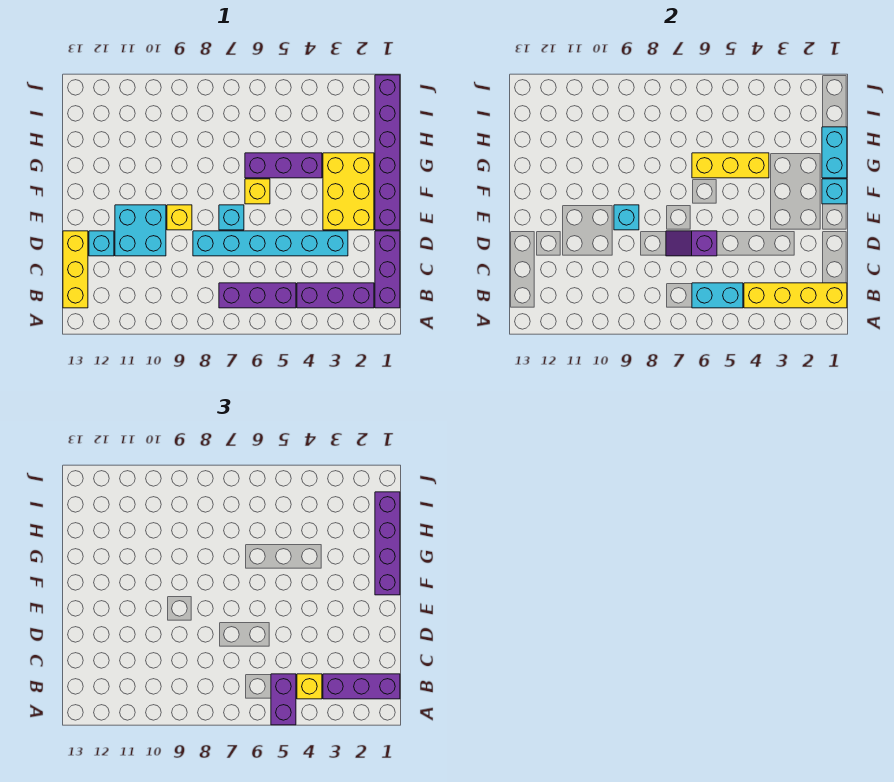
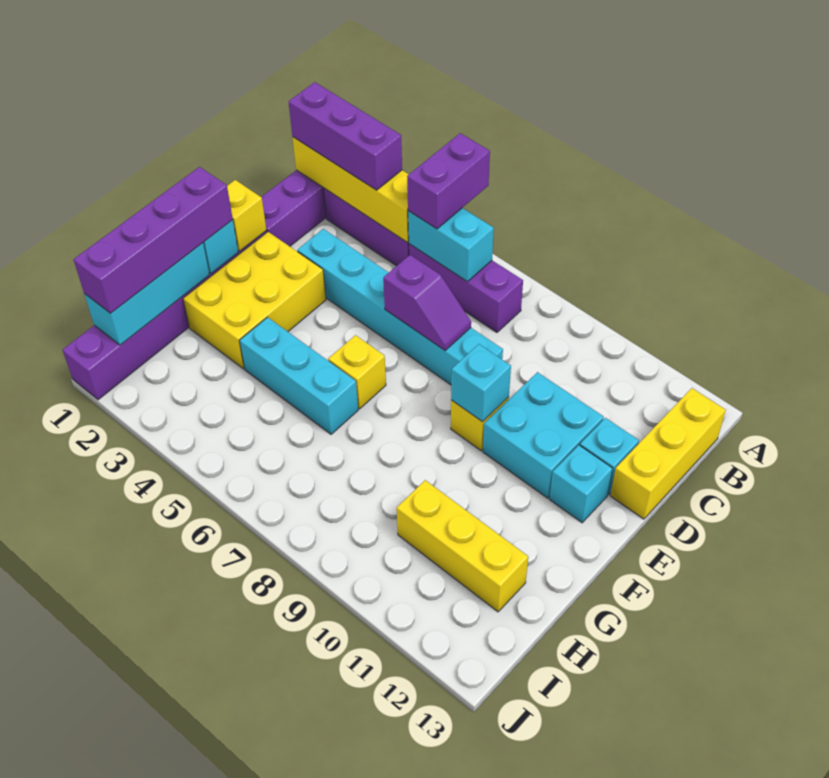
yellow brick B4 level 3 -> yellow brick E1 level 2
cyan brick E7 level 1 -> cyan brick E12 level 1
cyan brick G1:H1 level 2 -> cyan brick G1:I1 level 2
purple brick G4:G6 level 1 -> cyan brick G4:G6 level 1
yellow brick G4:G6 level 2 -> yellow brick H10:H12 level 1

